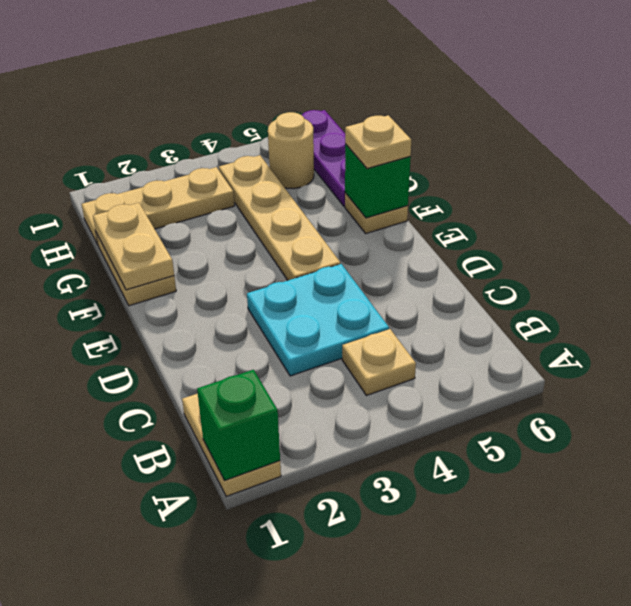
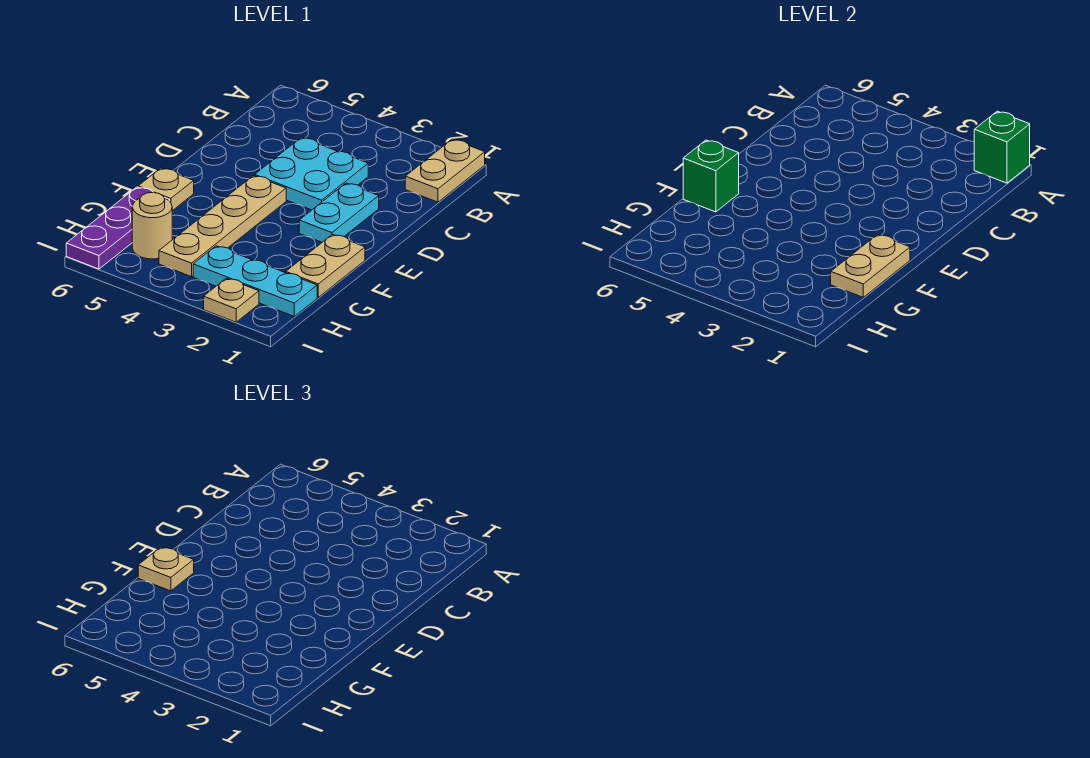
tan plate B4 level 1 -> tan plate I2 level 1
none -> cyan plate D2:E2 level 1
tan plate H1:H3 level 1 -> cyan plate H1:H3 level 1

